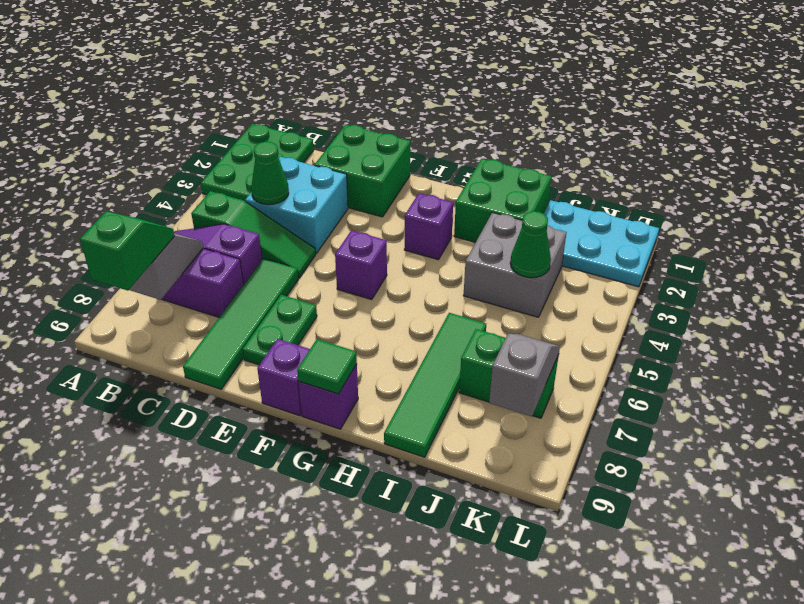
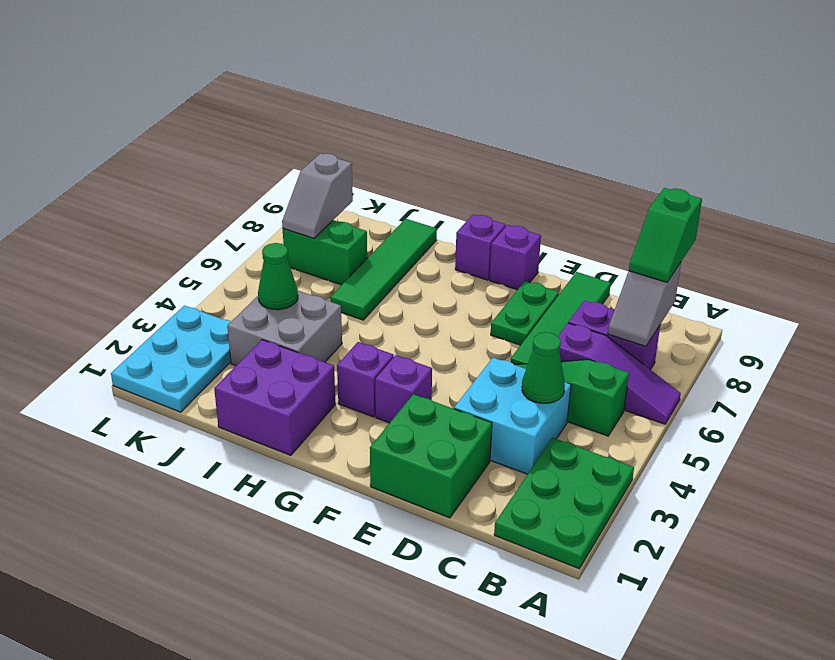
purple brick F5 level 1 -> purple brick F3 level 1
green tile G9 level 2 -> none
green brick H1:I2 level 1 -> purple brick H1:I2 level 1
cyan plate J1:L2 level 1 -> cyan plate K1:L3 level 1

